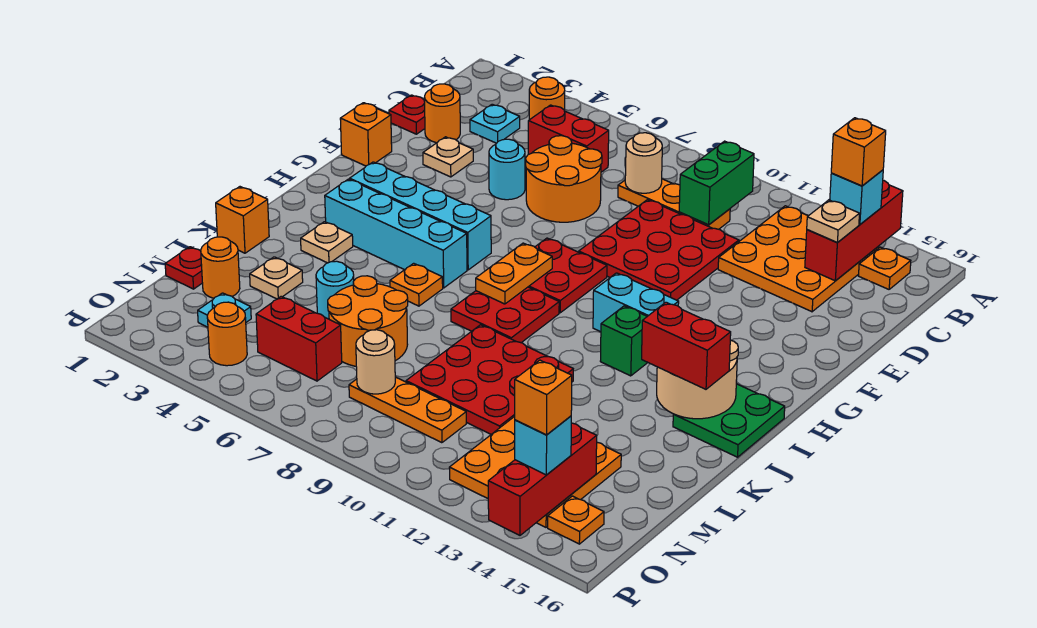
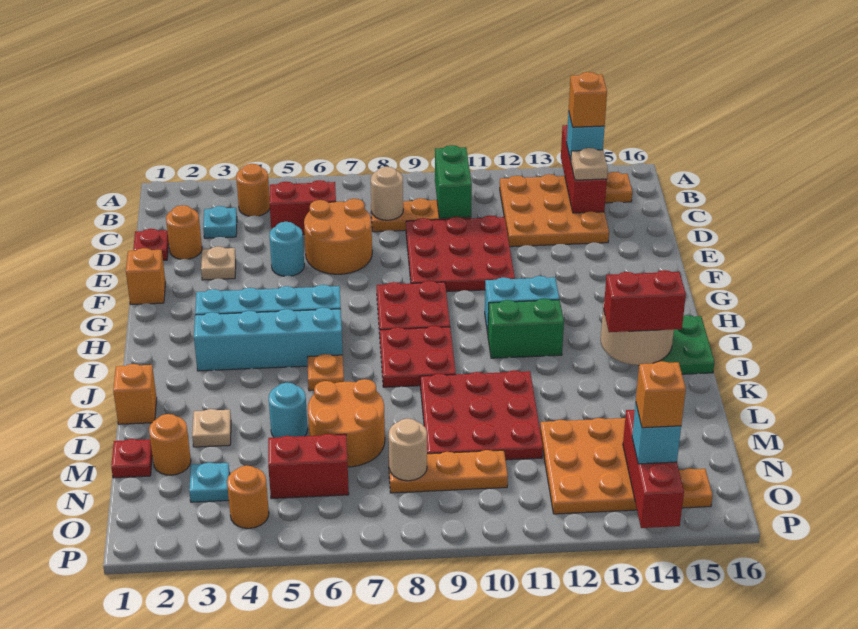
orange plate H8:I8 level 2 -> none
green brick I12 level 1 -> green brick I11:I12 level 1
tan plate J3 level 1 -> none

